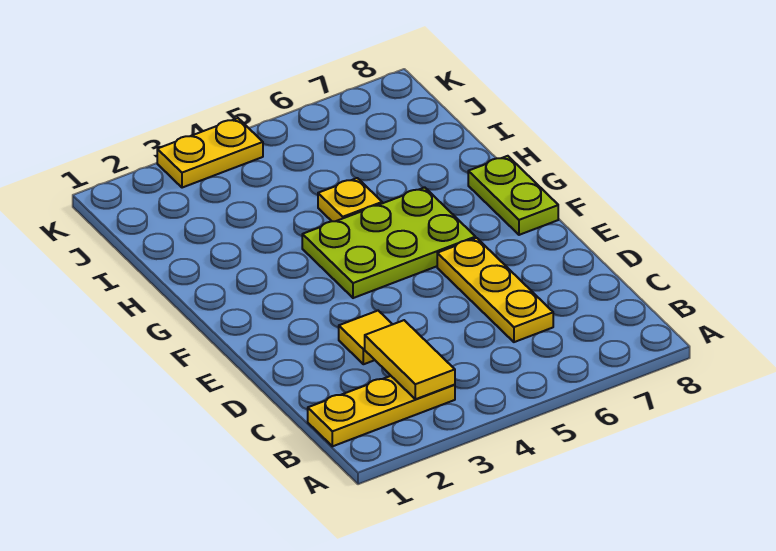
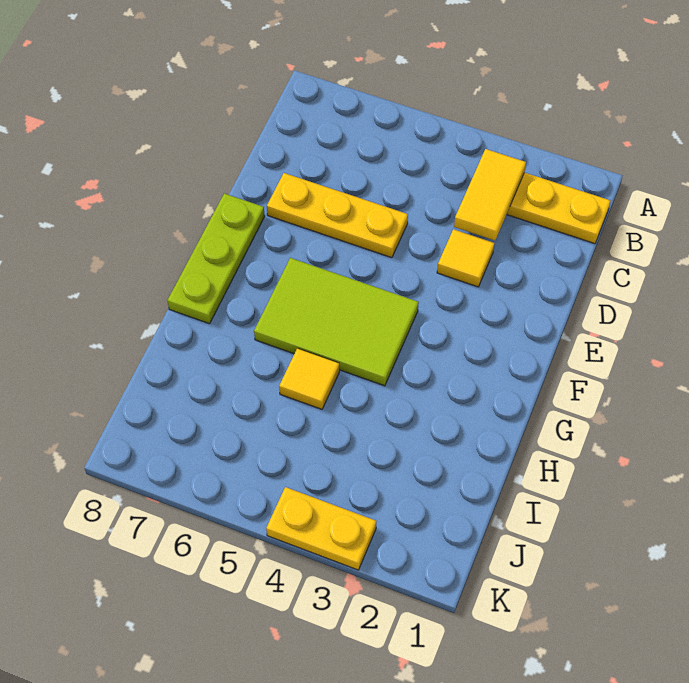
yellow plate C6:E6 level 1 -> yellow plate D5:D7 level 1
lime plate F4:G6 level 1 -> lime tile F4:G6 level 1
lime plate F8:G8 level 1 -> lime plate E8:G8 level 1
yellow plate H5 level 1 -> yellow tile H5 level 1

